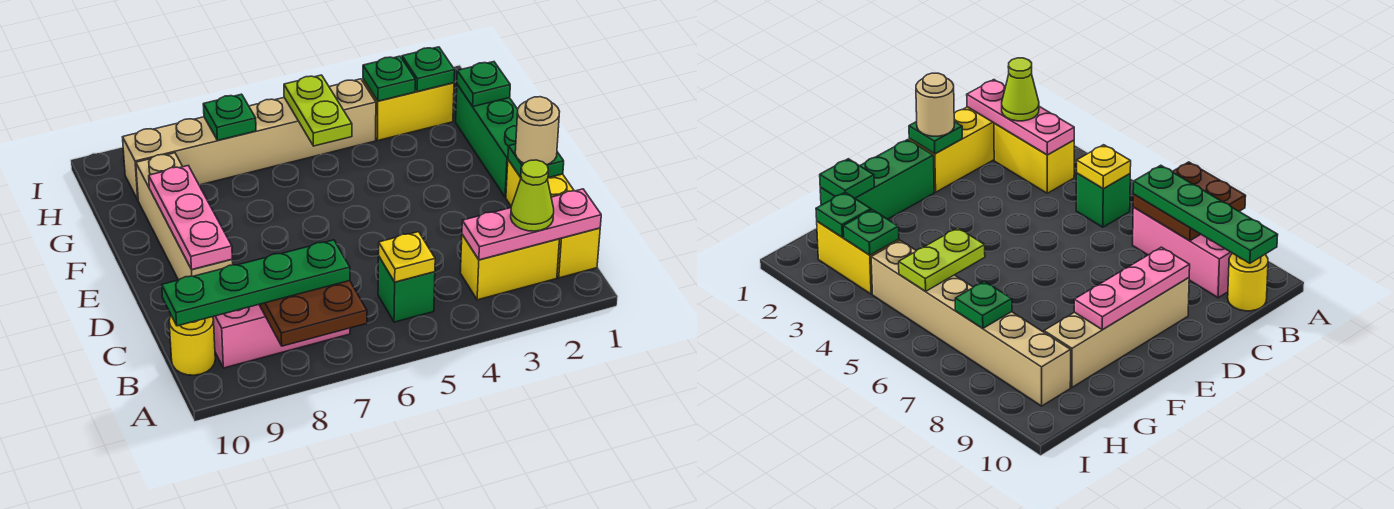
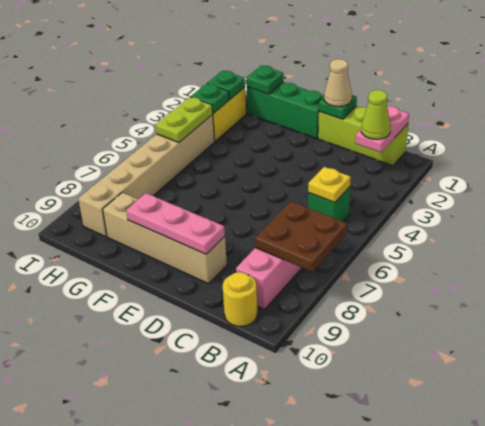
yellow brick B1:D1 level 1 -> lime brick B1:D1 level 1
pink plate B1:B3 level 2 -> pink plate B1:B2 level 2
yellow brick B2:B3 level 1 -> none
green plate B7:B10 level 3 -> none
tan round brick D1 level 3 -> tan cone D1 level 3
lime plate G5:H5 level 2 -> lime plate H4:H5 level 2
green plate H7 level 2 -> none

